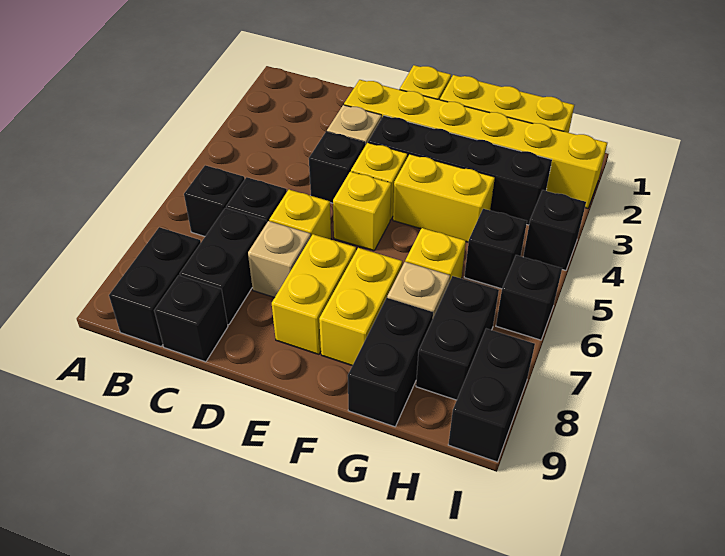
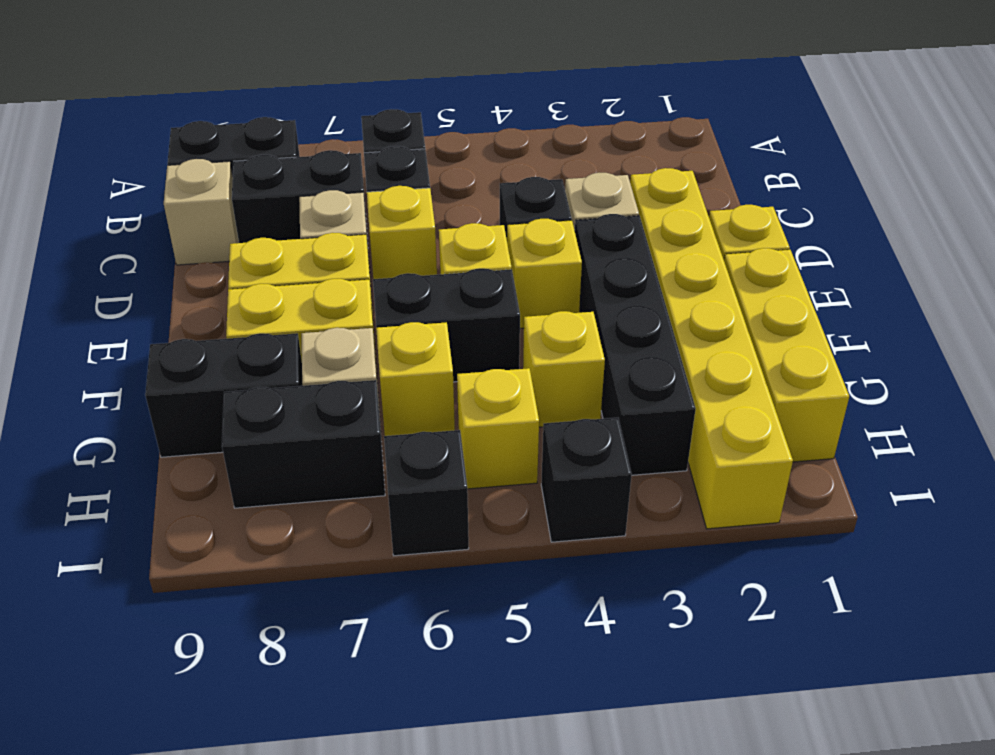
black brick C9 level 1 -> tan brick C9 level 1
yellow brick F4:G4 level 1 -> yellow brick G4 level 1
black brick H5 level 1 -> yellow brick H5 level 1
black brick I8:I9 level 1 -> black brick F5:F6 level 1

